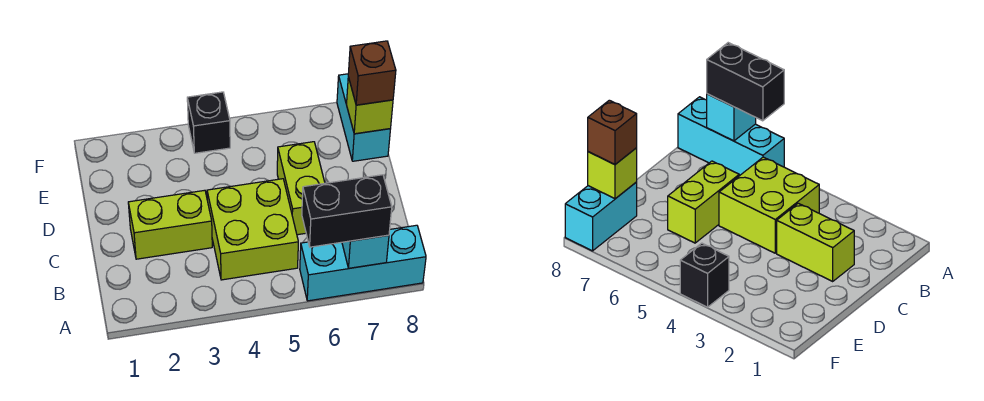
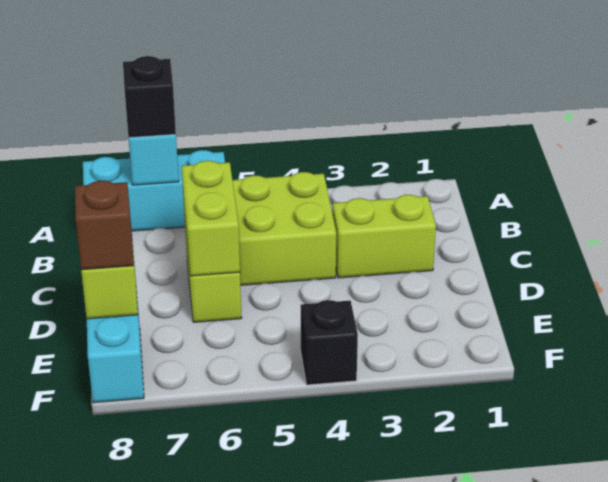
black brick A6:A7 level 3 -> black brick A7 level 3
none -> lime brick C6:D6 level 2

